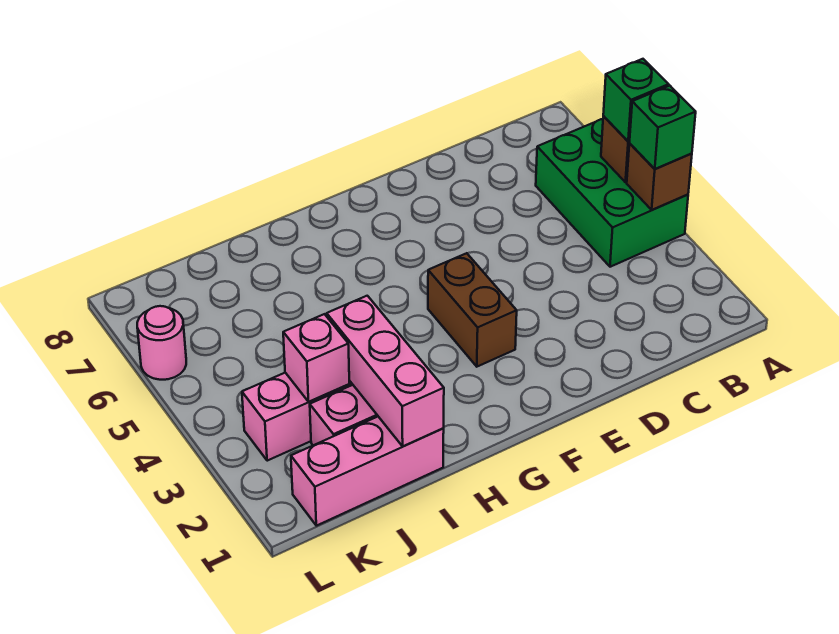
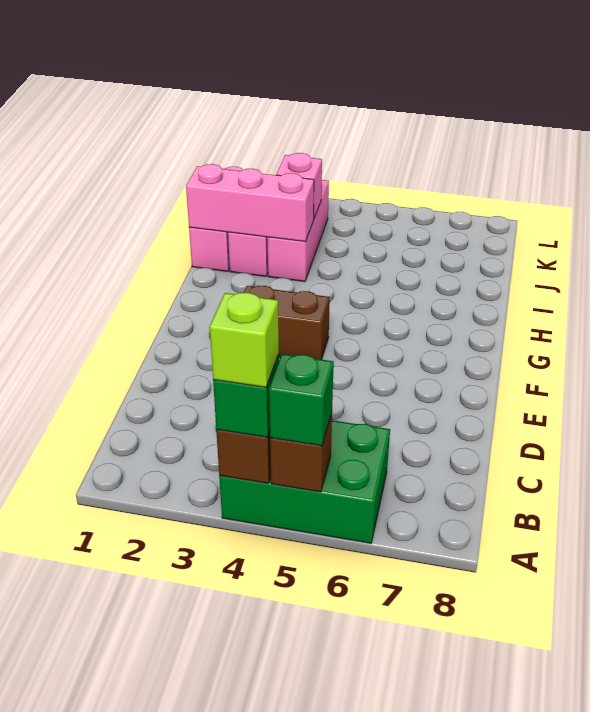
none -> lime brick A4 level 4
pink round brick L6 level 1 -> none

